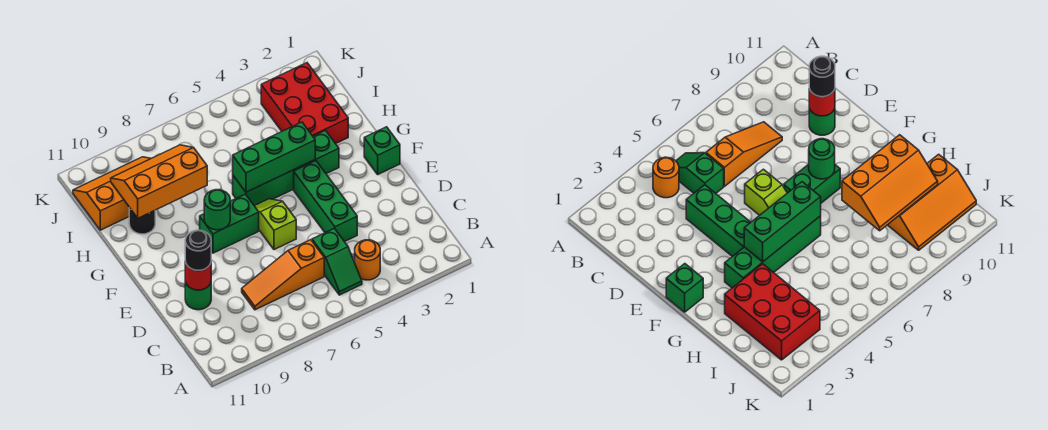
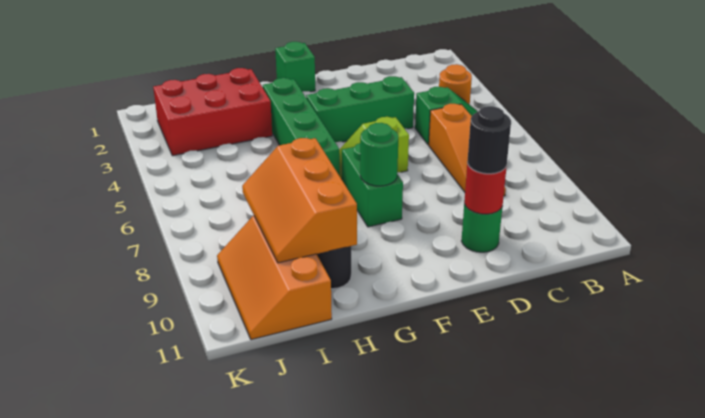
green brick G4:G6 level 2 -> none

